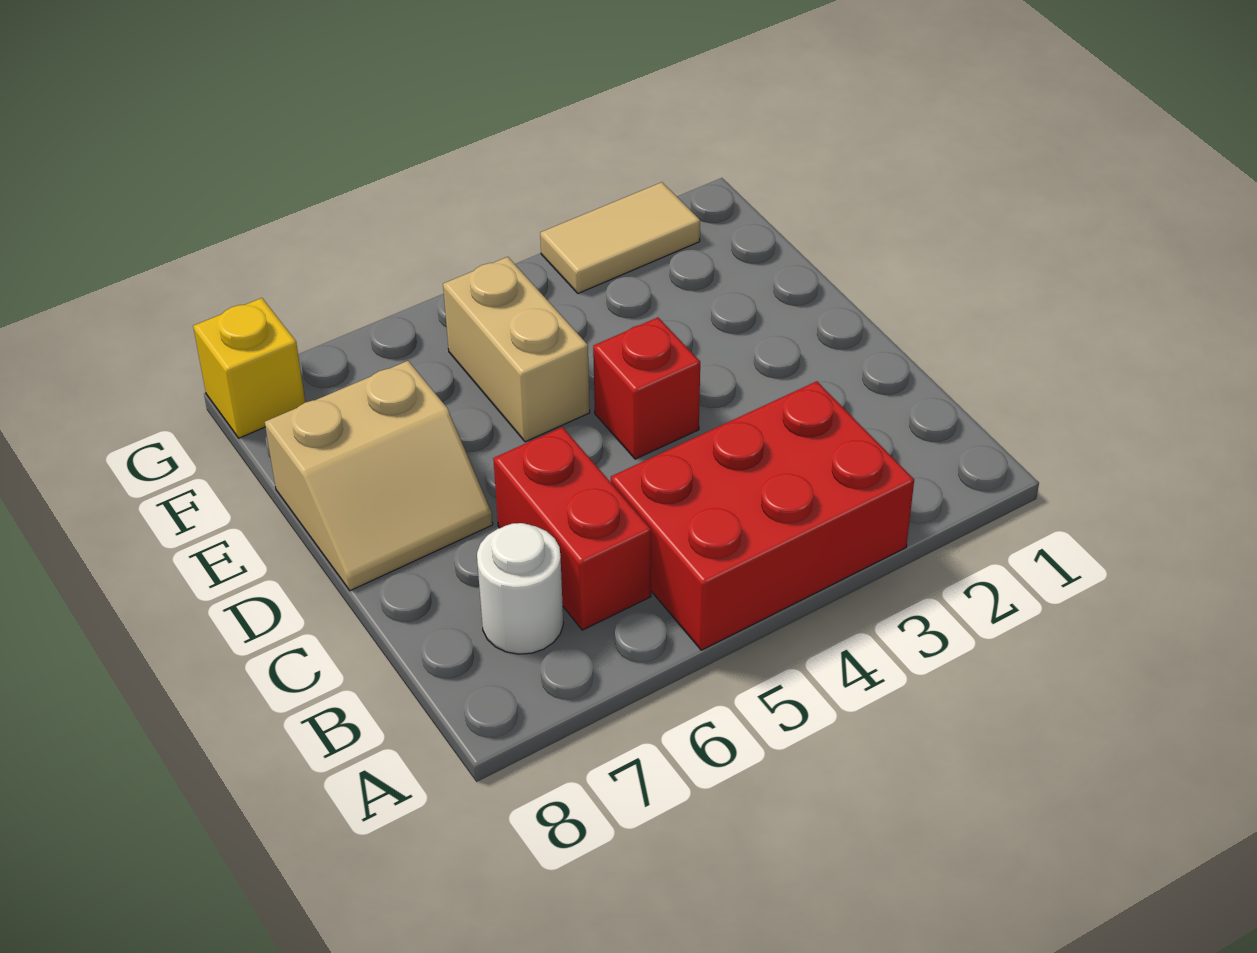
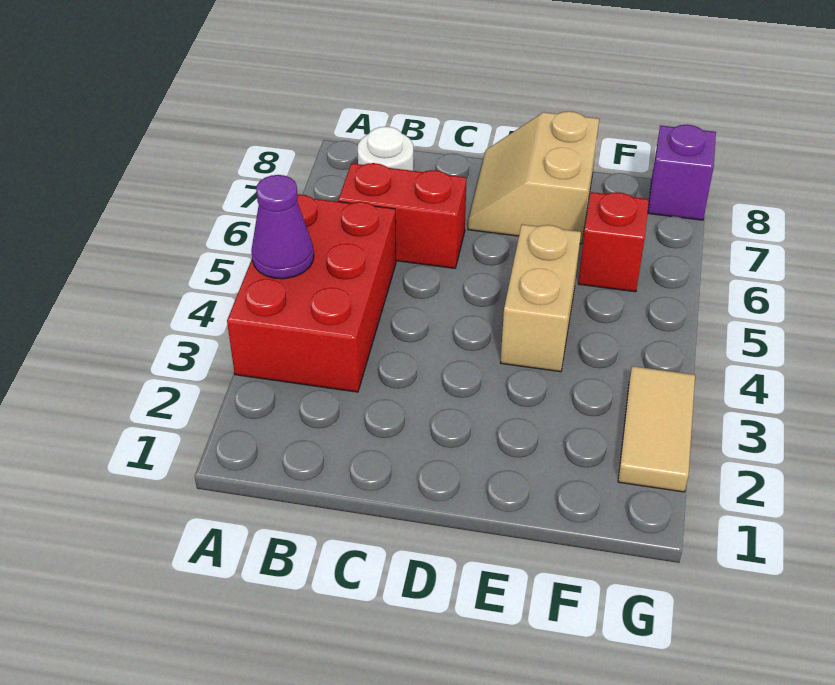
none -> purple cone A4 level 2
red brick D4 level 1 -> red brick F6 level 1
tan brick E5:F5 level 1 -> tan brick E4:E5 level 1
yellow brick G8 level 1 -> purple brick G8 level 1

